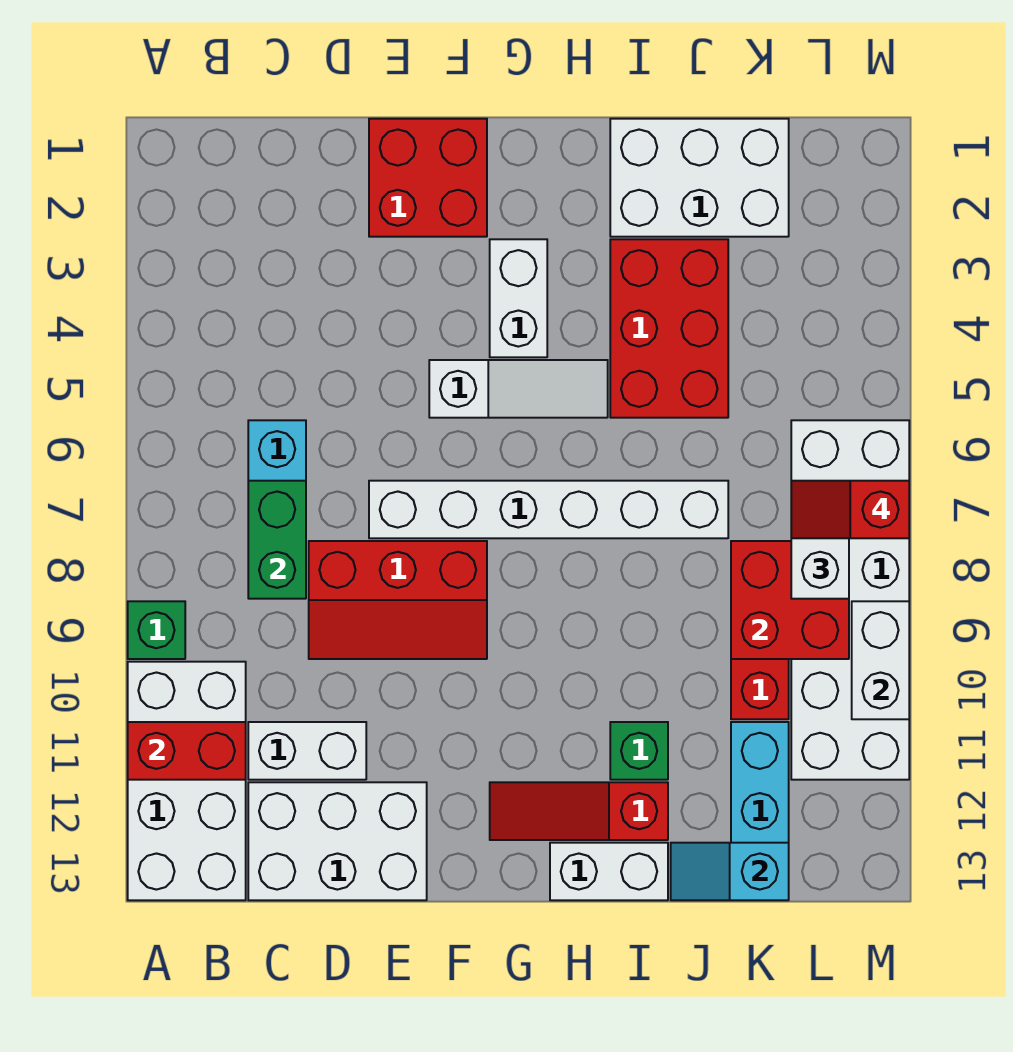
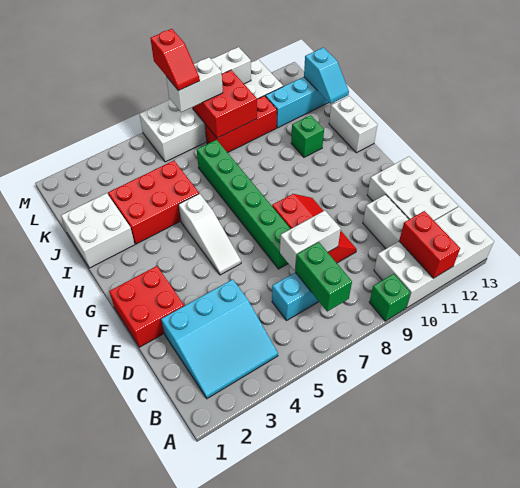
none -> cyan slope B2:D4 level 1 top D
green brick C7:C8 level 2 -> green brick B7:C7 level 2
white brick E7:J7 level 1 -> green brick E7:J7 level 1
white slope F5:H5 level 1 top F -> white slope F5:H5 level 1 top H
white brick G3:G4 level 1 -> white brick D7:D8 level 2
red slope G12:I12 level 1 top I -> none
white brick I1:K2 level 1 -> white brick I1:J2 level 1

